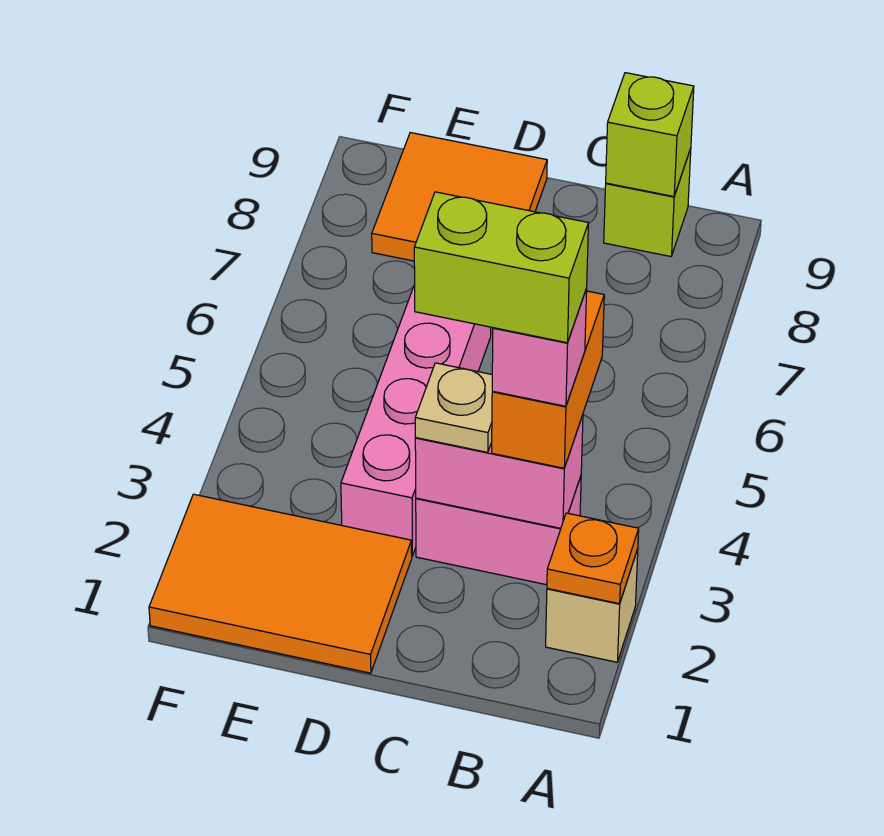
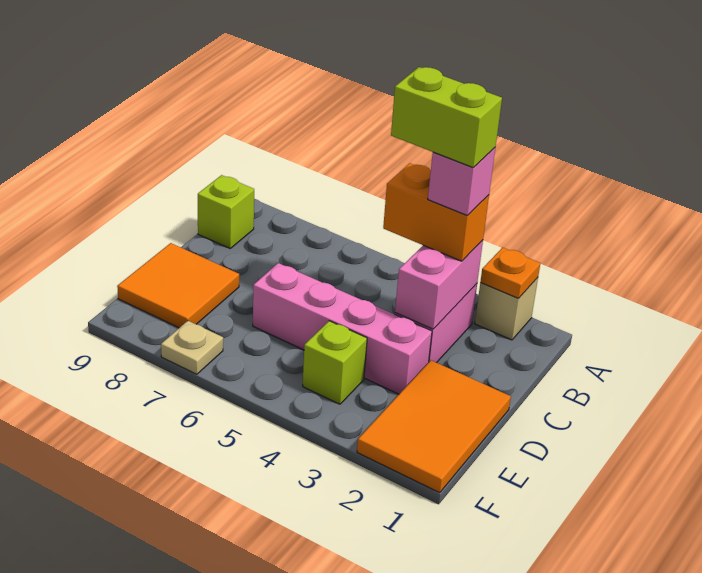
lime brick B3:C3 level 5 -> lime brick B3:B4 level 5
lime brick B9 level 2 -> lime brick E4 level 1
tan plate C3 level 3 -> tan plate F7 level 1

